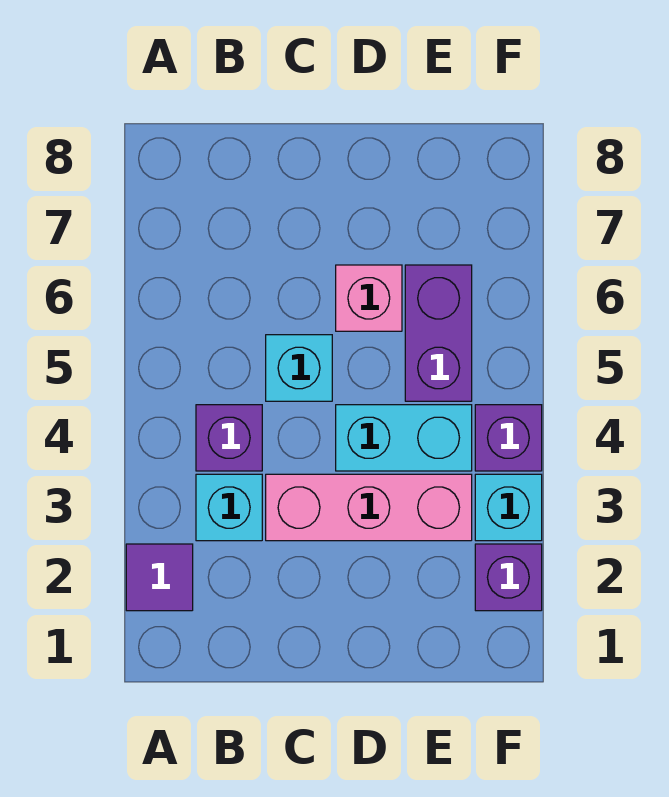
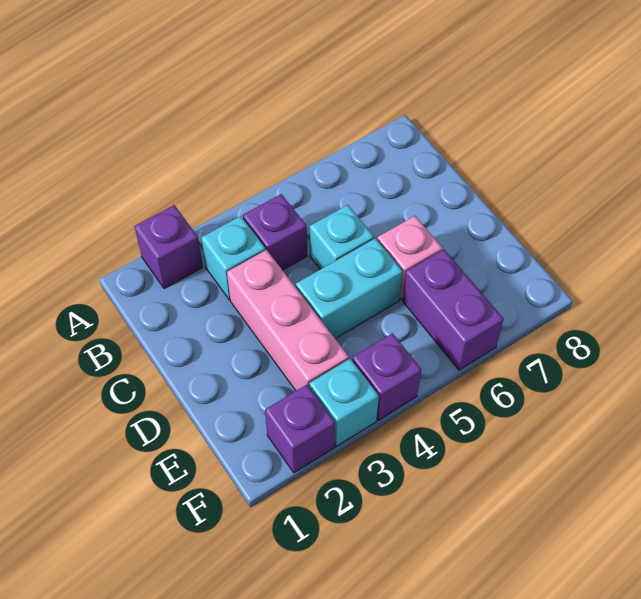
purple tile A2 level 1 -> purple brick A2 level 1
cyan brick D4:E4 level 1 -> cyan brick D4:D5 level 1
purple brick E5:E6 level 1 -> purple brick E6:F6 level 1

